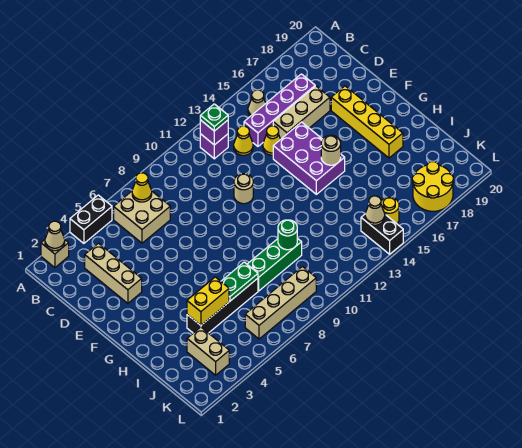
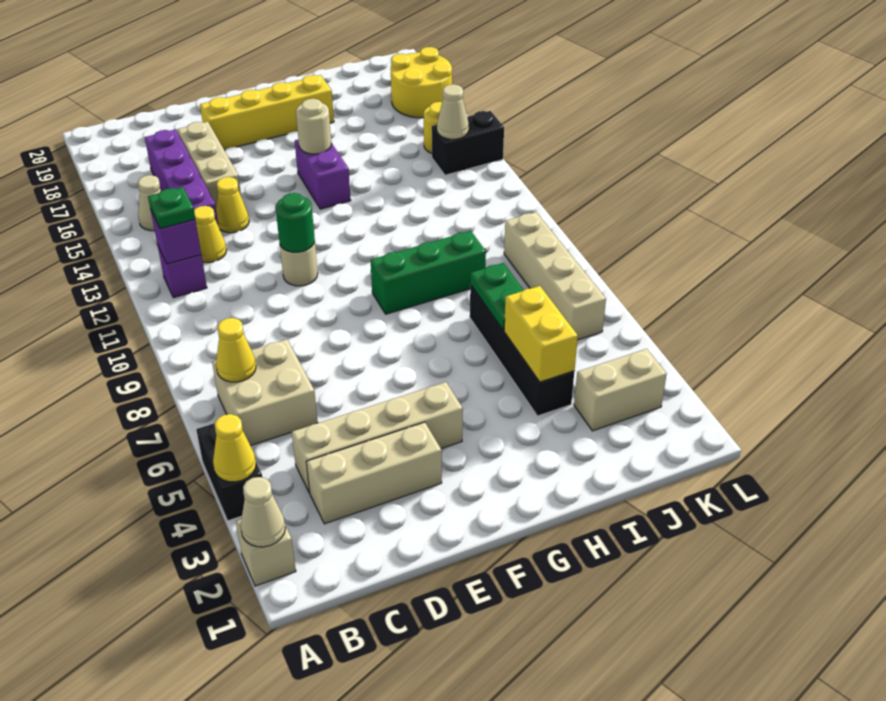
none -> yellow cone A4 level 2
none -> tan brick C4:F4 level 1
purple brick E14:G15 level 1 -> purple brick G14:G15 level 1
green brick I8:I10 level 1 -> green brick G9:I9 level 1
green round brick I10 level 2 -> green round brick E11 level 2

